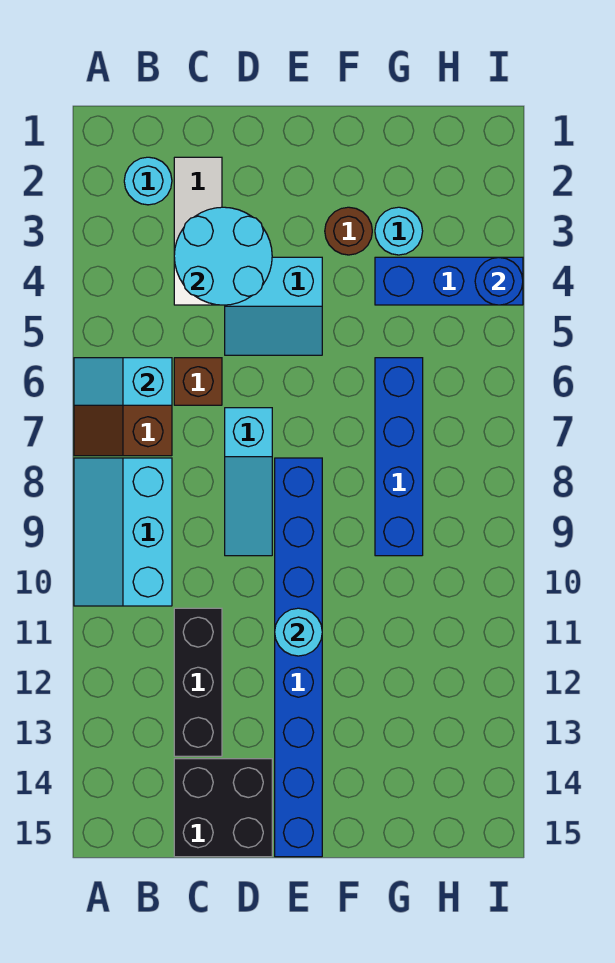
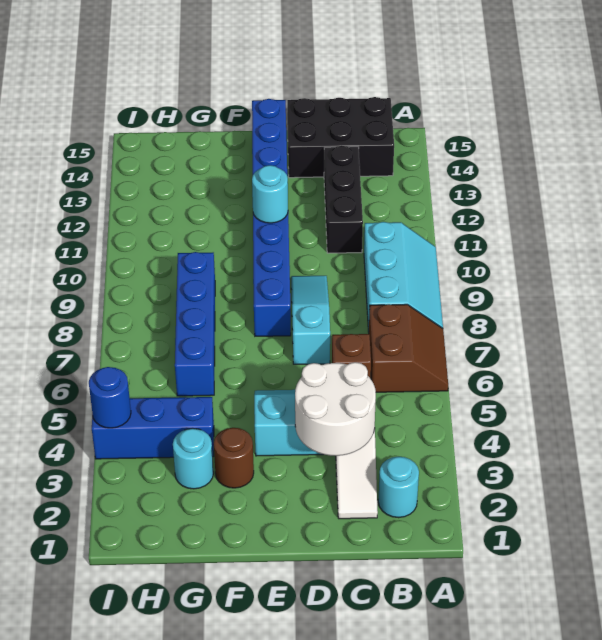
cyan slope A6:B6 level 2 top B -> none
cyan round brick C3:D4 level 2 -> white round brick C3:D4 level 2
black brick C14:D15 level 1 -> black brick B14:D15 level 1

